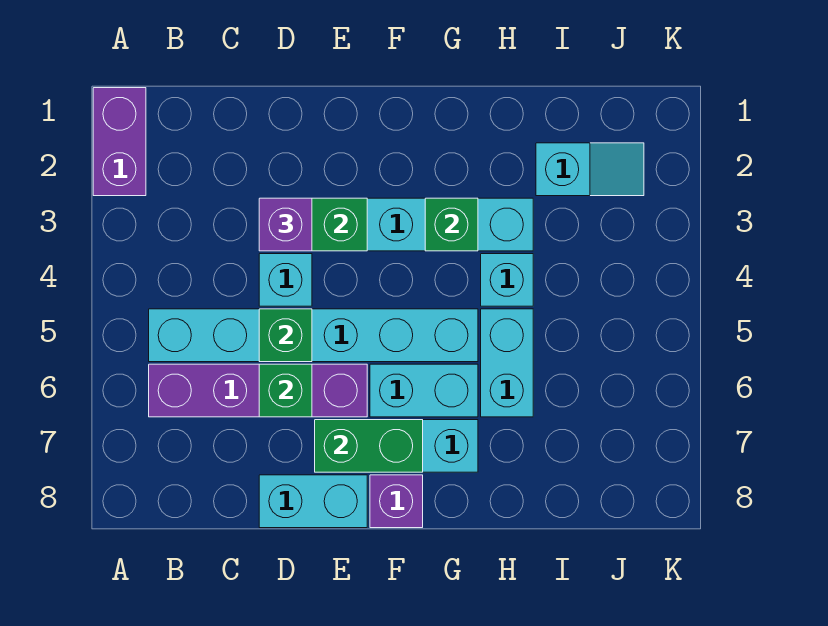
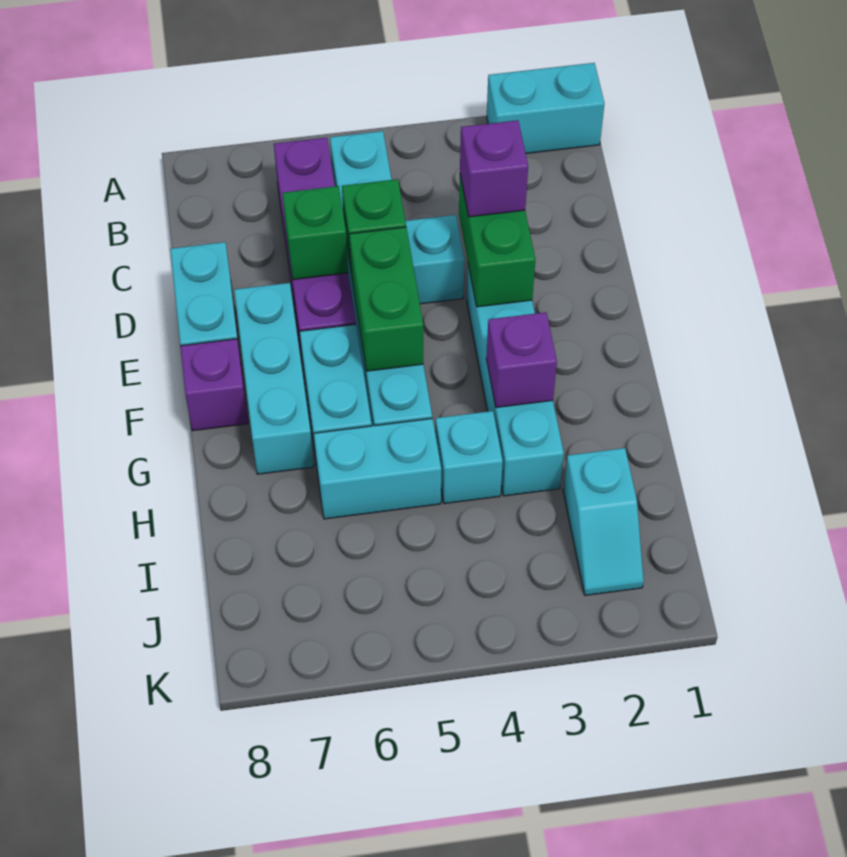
purple brick A1:A2 level 1 -> cyan brick A1:A2 level 1
green brick E7:F7 level 2 -> green brick E5:F5 level 2
green brick G3 level 2 -> purple brick G3 level 2

